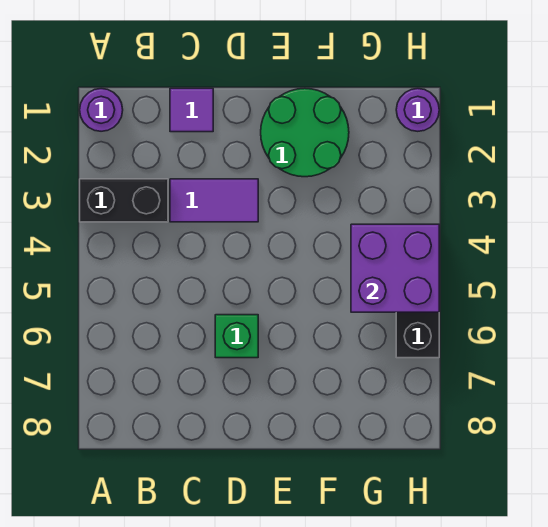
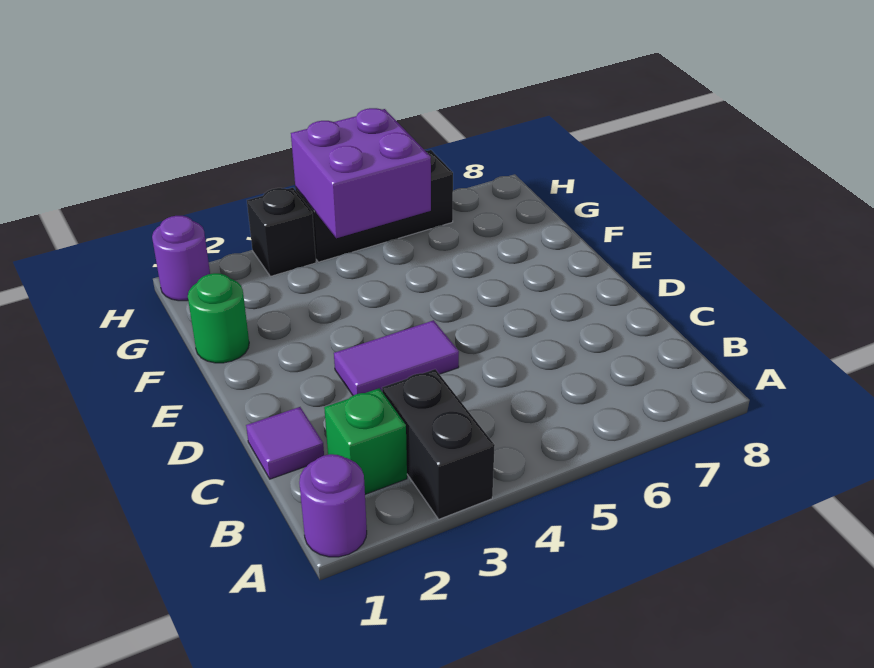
purple tile C3:D3 level 1 -> purple tile D3:D4 level 1
green brick D6 level 1 -> green brick B2 level 1
green round brick E1:F2 level 1 -> green round brick F1 level 1
none -> black brick H3 level 1

